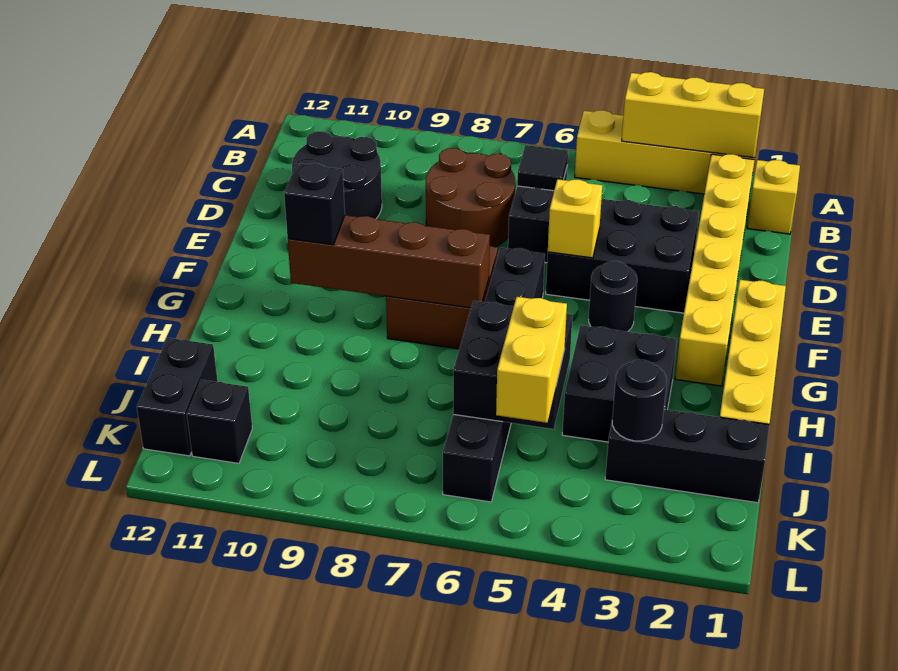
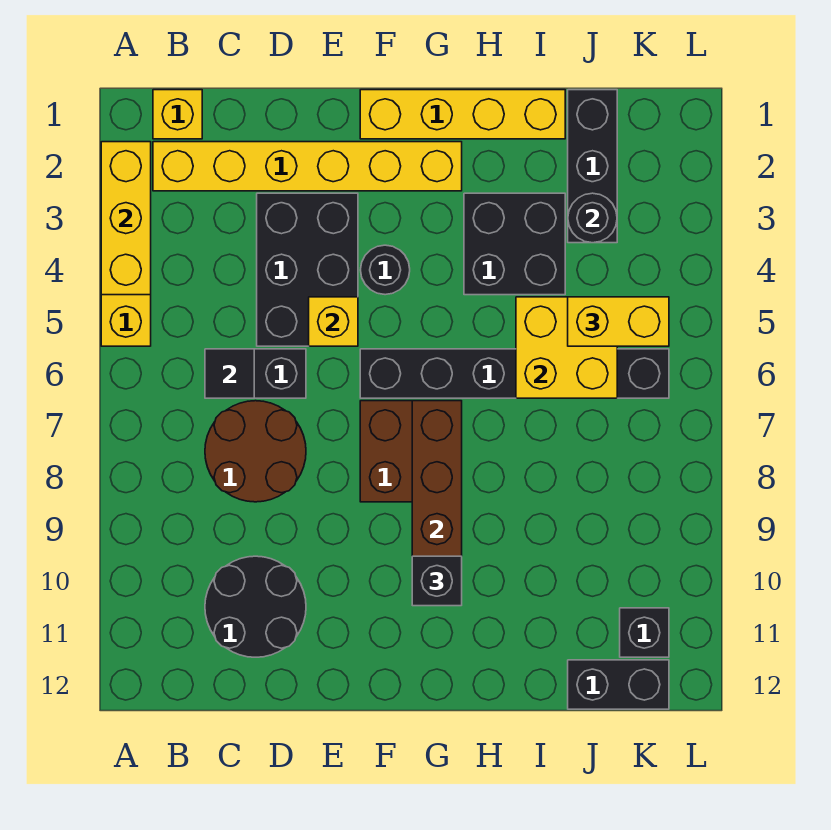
black brick I5:J6 level 2 -> yellow brick I5:J6 level 2

